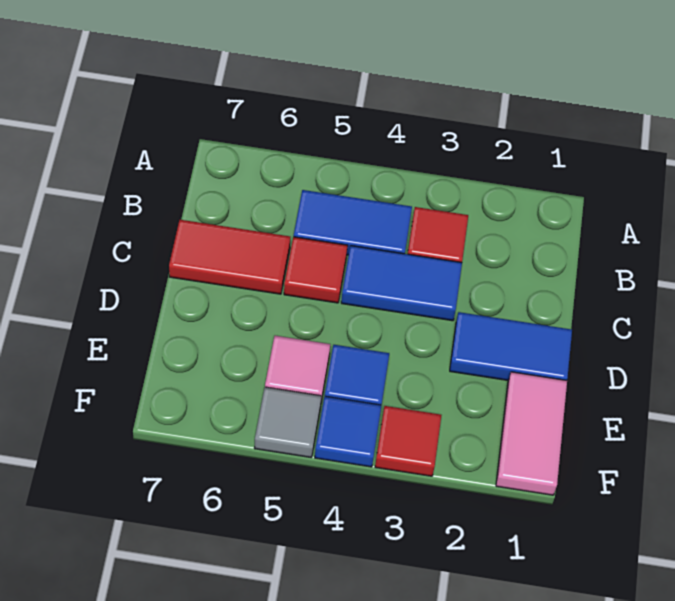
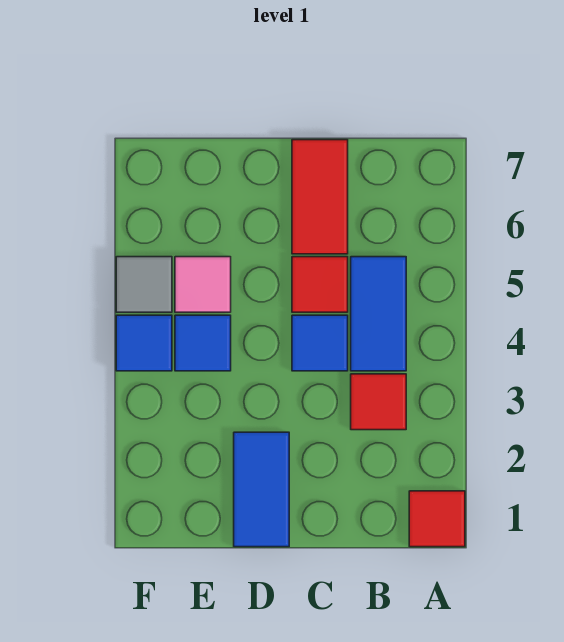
blue tile C3:C4 level 1 -> blue tile C4 level 1
pink tile E1:F1 level 1 -> none
red tile F3 level 1 -> red tile A1 level 1

